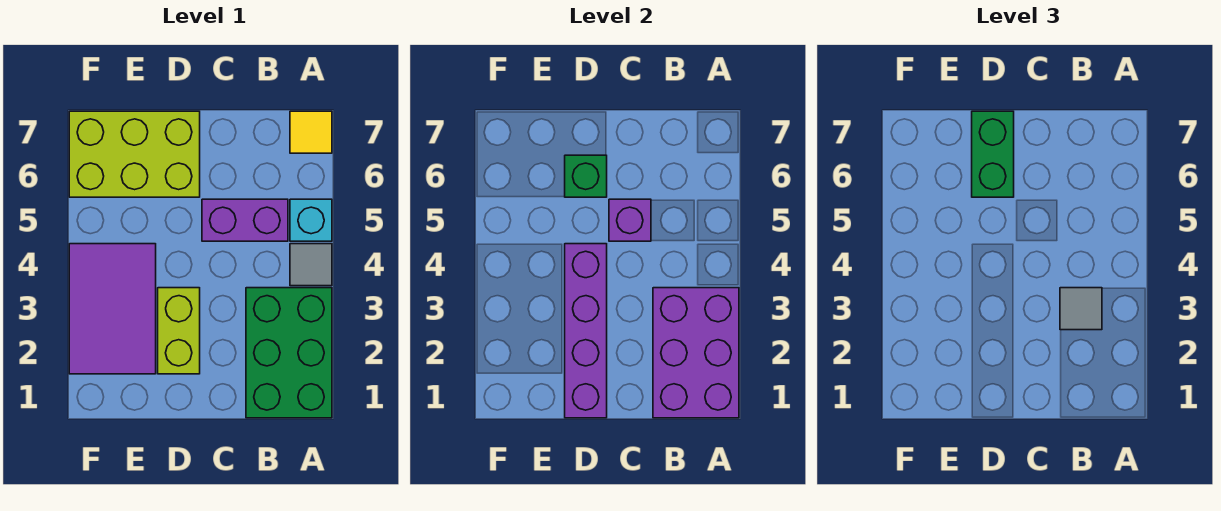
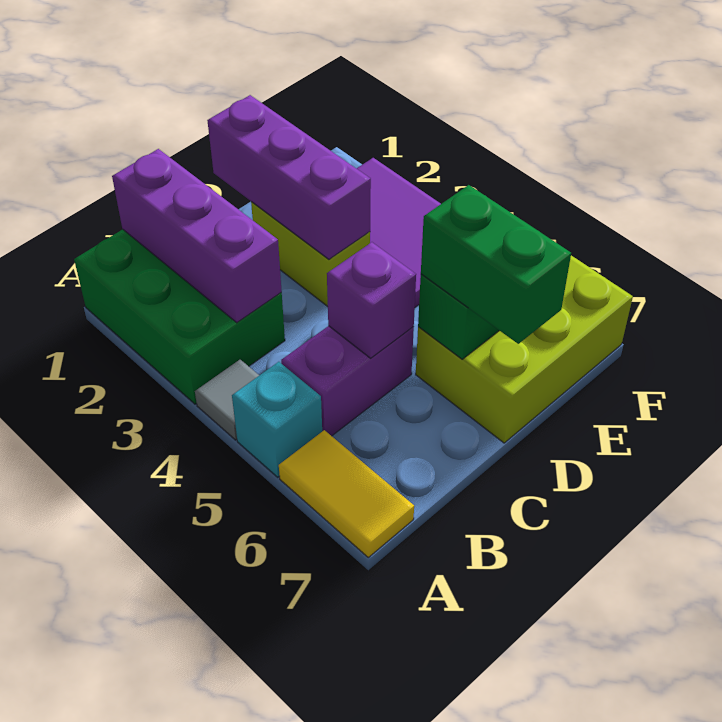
purple brick A1:B3 level 2 -> purple brick B1:B3 level 2
yellow tile A7 level 1 -> yellow tile A6:A7 level 1
grey tile B3 level 3 -> none
purple brick D1:D4 level 2 -> purple brick D1:D3 level 2

